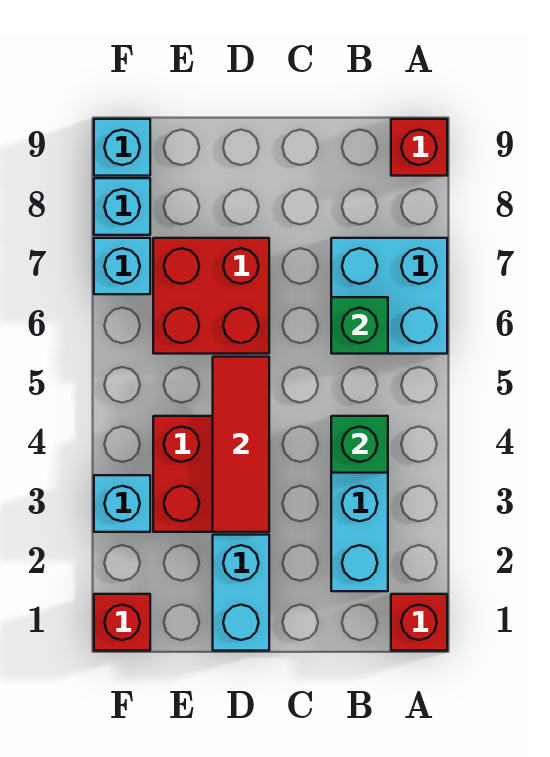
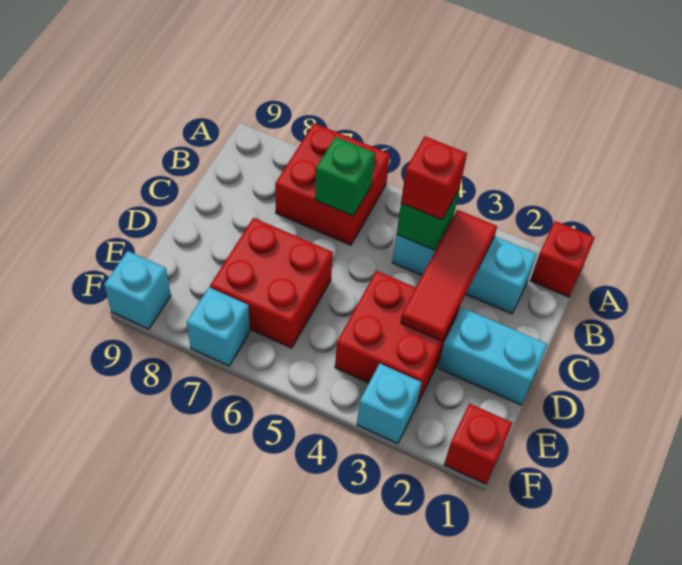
cyan brick A6:B7 level 1 -> red brick A6:B7 level 1
red brick A9 level 1 -> red brick B4 level 3
red tile D3:D5 level 2 -> red tile B3:D3 level 2
cyan brick F8 level 1 -> none

